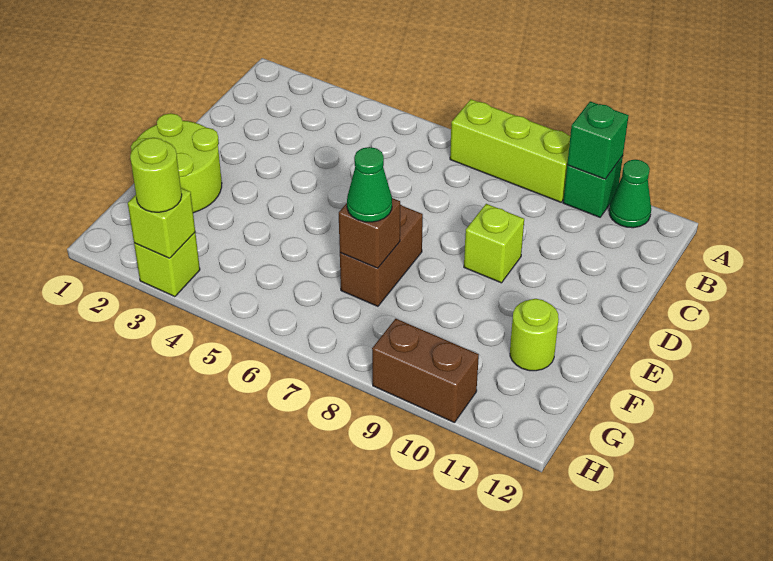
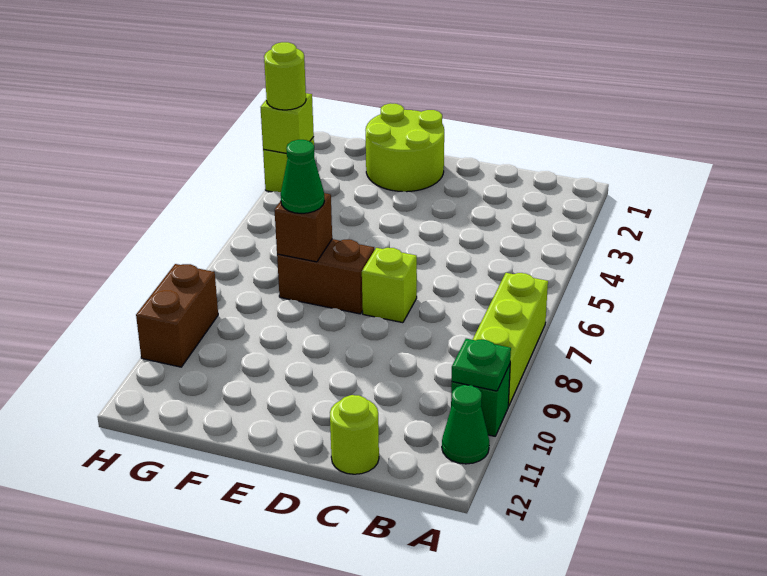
green brick A10 level 2 -> green plate A10 level 2
lime brick D9 level 1 -> lime brick D7 level 1
lime round brick F11 level 1 -> lime round brick C12 level 1

